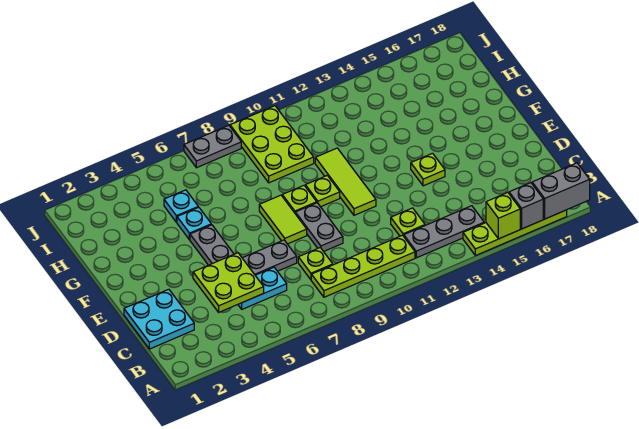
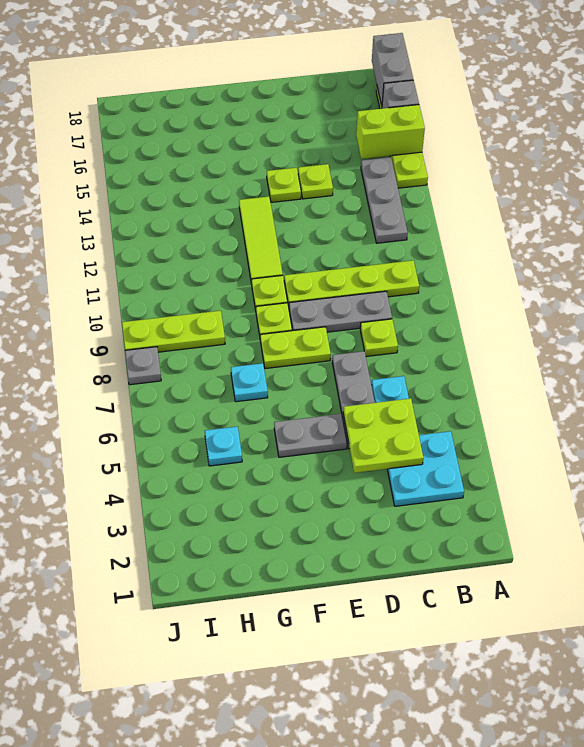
lime brick A15 level 2 -> lime brick A15:B15 level 2
lime plate B8:B11 level 1 -> lime plate B10:E10 level 1
cyan plate C1:D2 level 1 -> cyan plate B3:C4 level 1
lime plate C12 level 1 -> lime plate D14 level 1
grey plate D9:E9 level 1 -> grey plate C9:E9 level 1
lime tile E8:F8 level 1 -> lime plate E8:F8 level 1
lime tile E11:G11 level 1 -> lime tile F11:F13 level 1
cyan plate G5 level 1 -> cyan plate G7 level 1
lime plate H9:J10 level 1 -> lime plate H9:J9 level 1
grey plate J7:J8 level 1 -> grey plate J8 level 1

